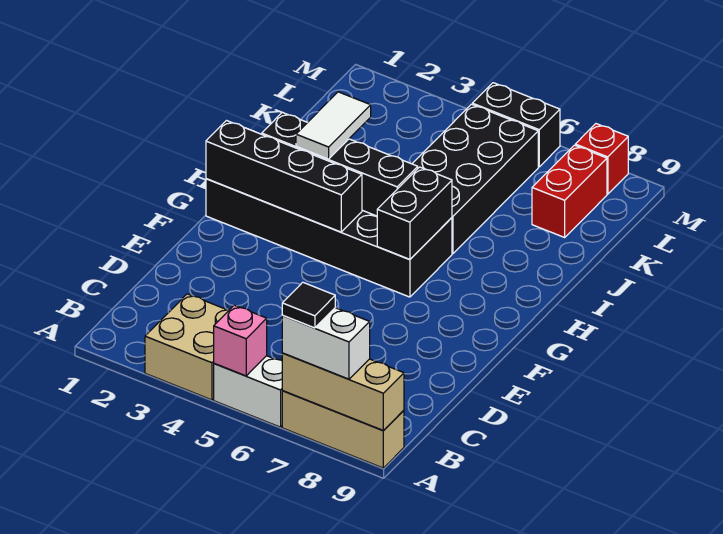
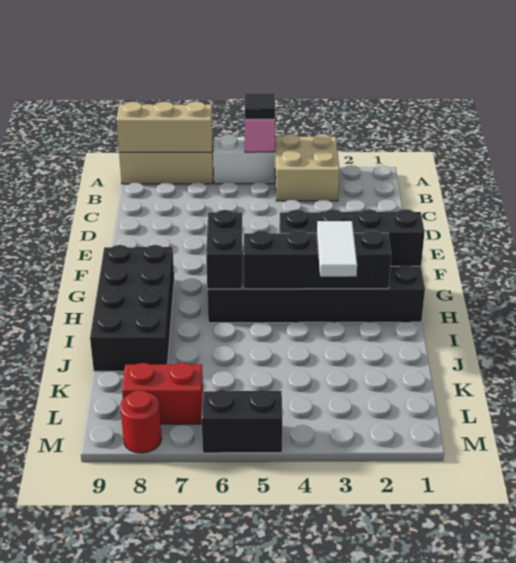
white brick A7:A8 level 3 -> none
black tile A7 level 4 -> black tile A5 level 3
black brick I5:L6 level 1 -> black brick G8:J9 level 1
red brick K8:L8 level 1 -> red brick L7:L8 level 1
red brick M8 level 1 -> red round brick M8 level 1

